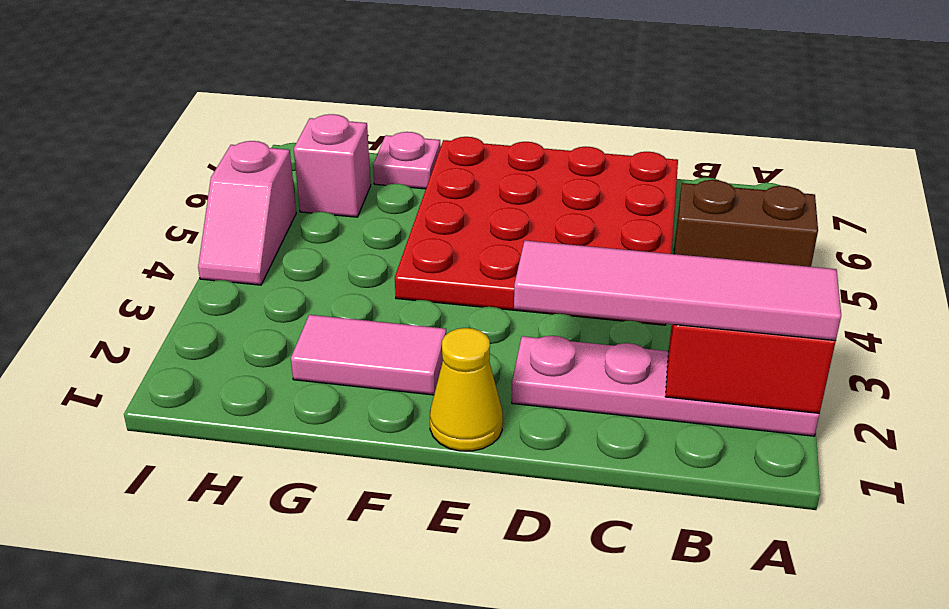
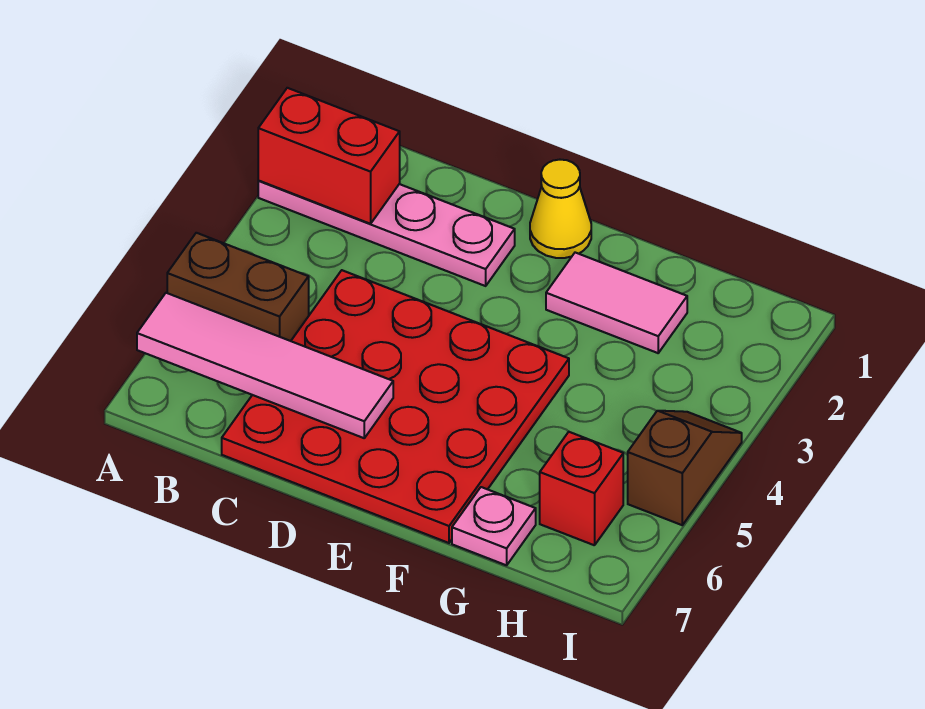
pink tile A2:D2 level 3 -> pink tile A6:D6 level 2
pink brick H6 level 1 -> red brick H6 level 1
pink slope I4:I5 level 1 top 5 -> brown slope I4:I5 level 1 top 5

